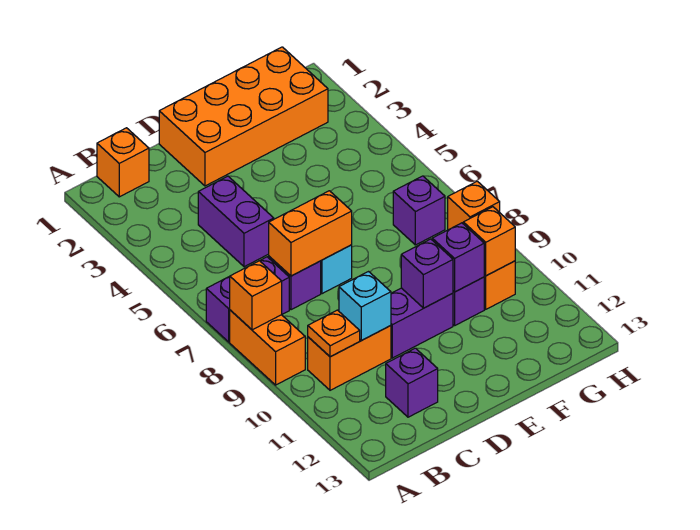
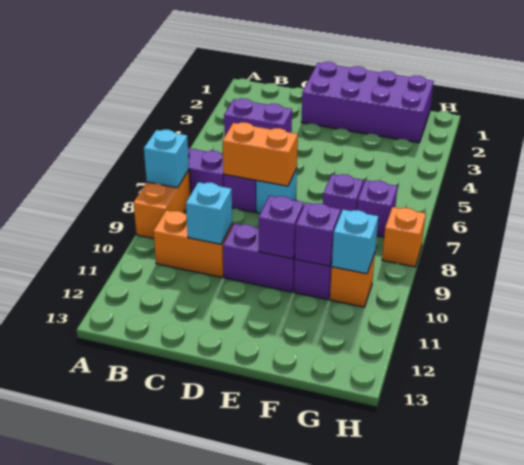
orange brick A8 level 2 -> cyan brick A8 level 2
orange brick B1 level 1 -> none
orange plate B10 level 2 -> none
purple brick C4:C5 level 1 -> purple brick B4:C4 level 1
purple brick C12 level 1 -> purple brick F7 level 1
orange brick D1:G2 level 1 -> purple brick D1:G2 level 1
orange brick G10 level 2 -> cyan brick G10 level 2

